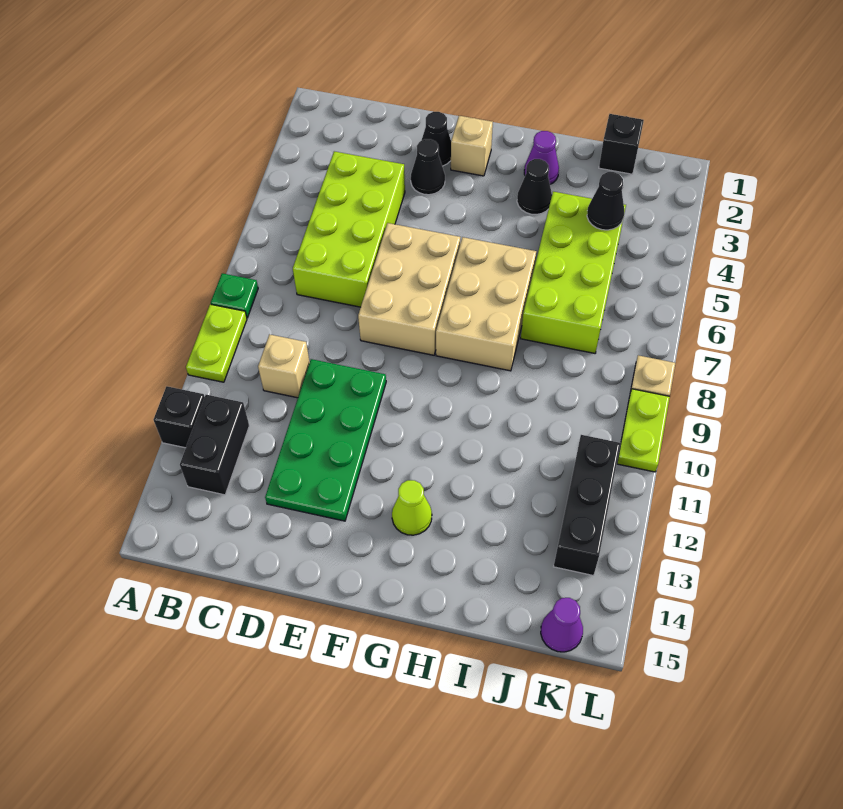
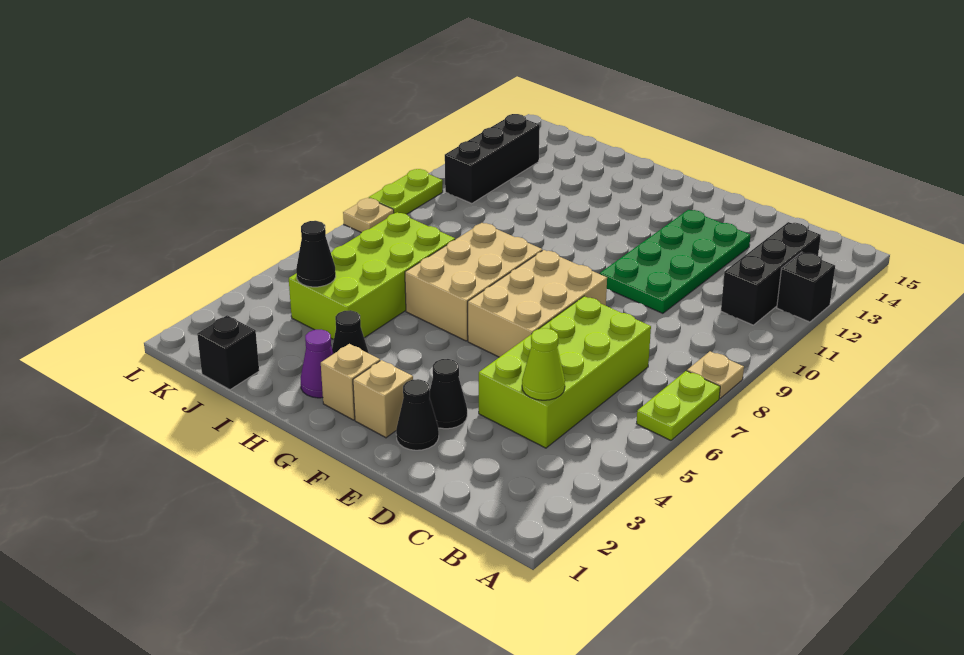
green plate A8 level 1 -> tan plate A8 level 1
lime plate A9:A10 level 1 -> lime plate A6:A7 level 1
black brick B12:B13 level 1 -> black brick B11:B13 level 1
tan brick C10 level 1 -> tan brick G2 level 1
lime cone G13 level 1 -> lime cone C4 level 2
purple cone K15 level 1 -> none

